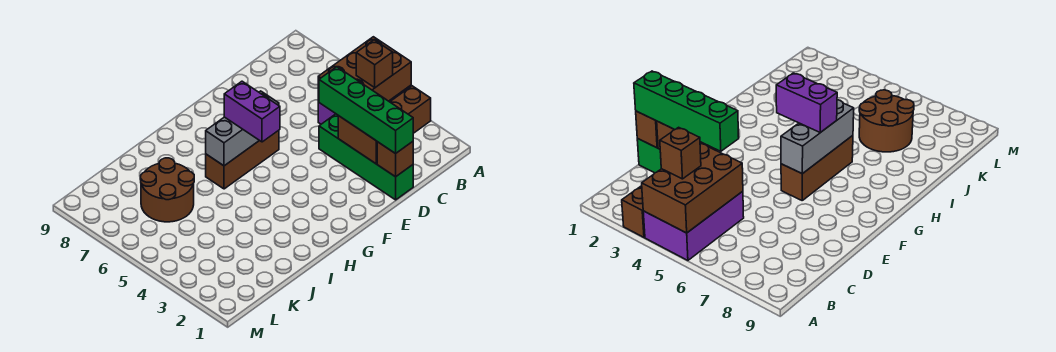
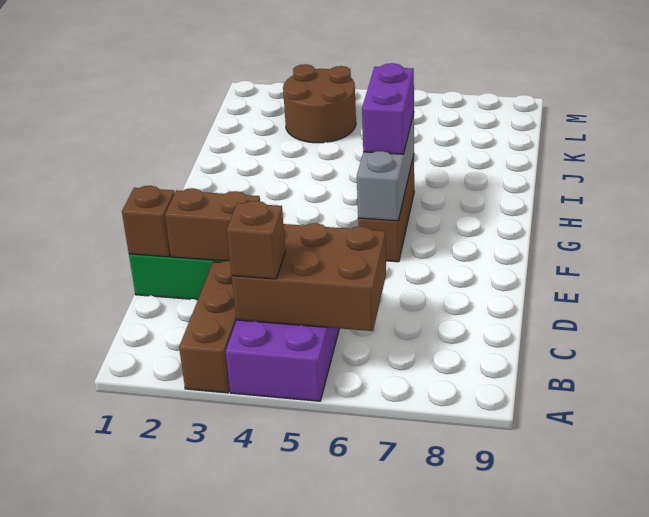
brown brick A4:C5 level 2 -> brown brick B4:C6 level 2
green brick D1:D4 level 3 -> none
purple brick G5:G6 level 3 -> purple brick G6:H6 level 3
brown round brick J6:K7 level 1 -> brown round brick K3:L4 level 1

